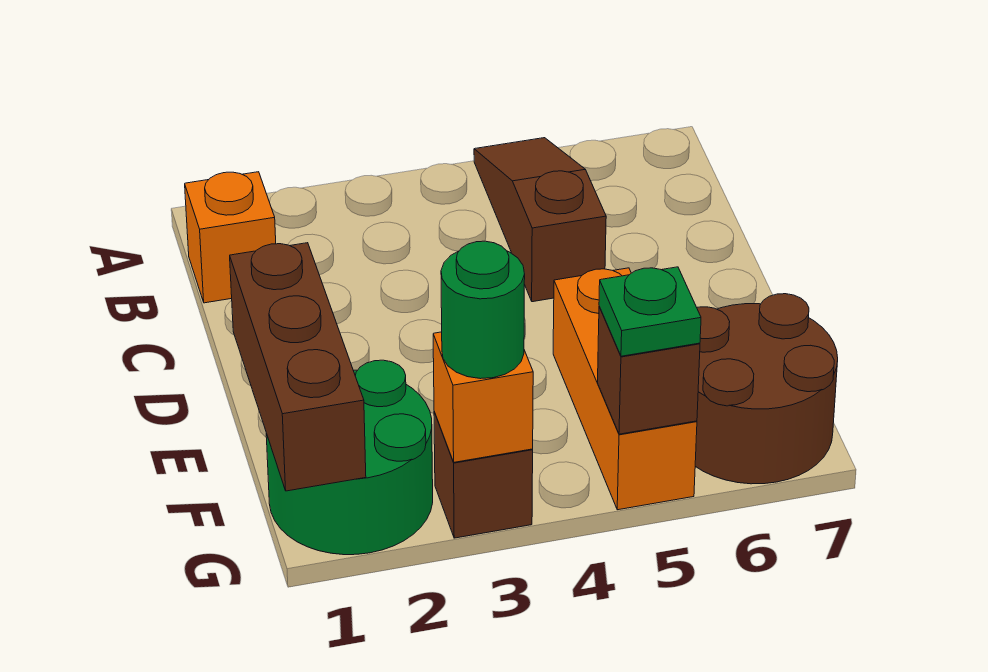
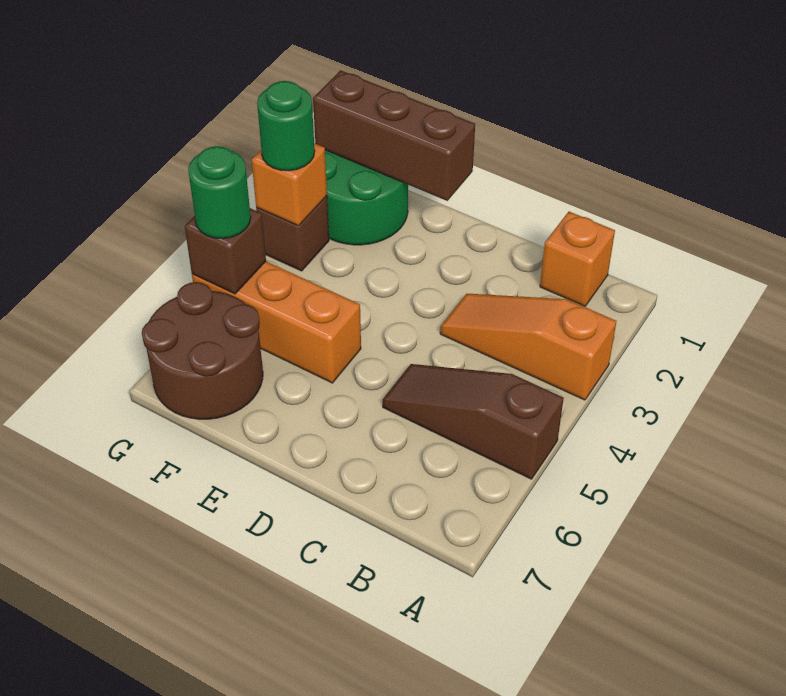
none -> orange slope A3:C3 level 1 top A
brown slope A5:C5 level 1 top C -> brown slope A5:C5 level 1 top A
green plate G5 level 3 -> green round brick G5 level 3

